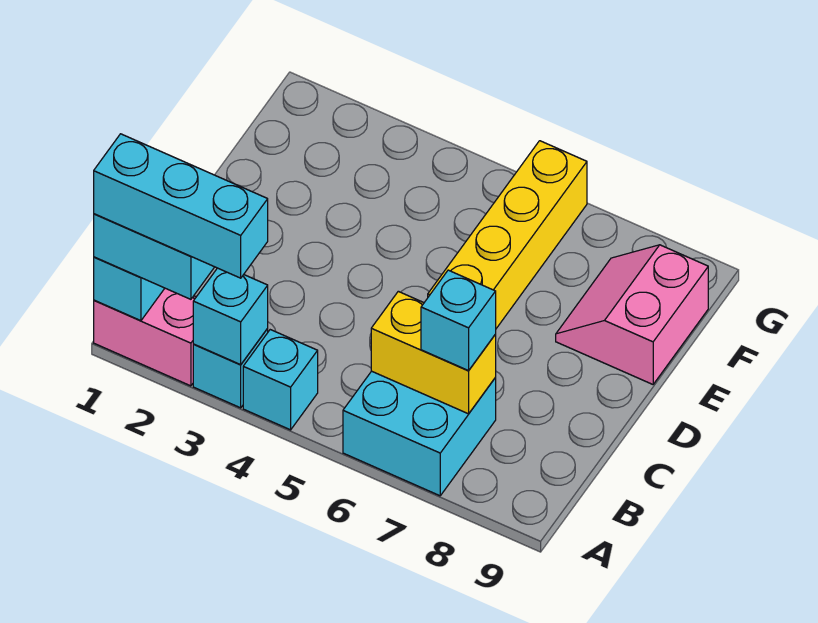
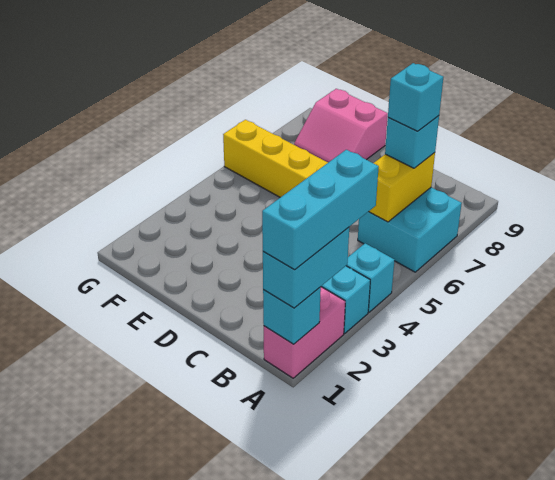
cyan brick A3 level 2 -> cyan brick B7 level 4

